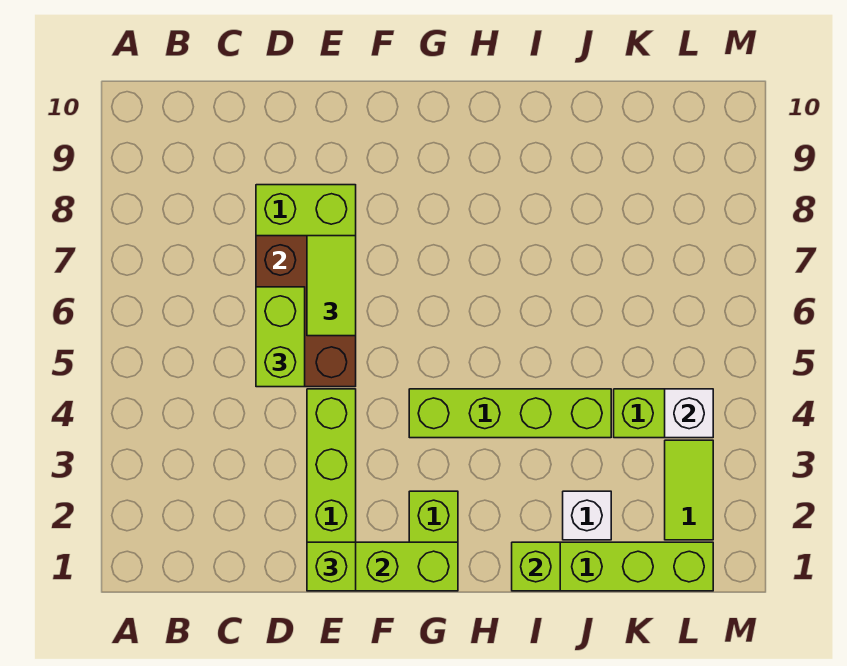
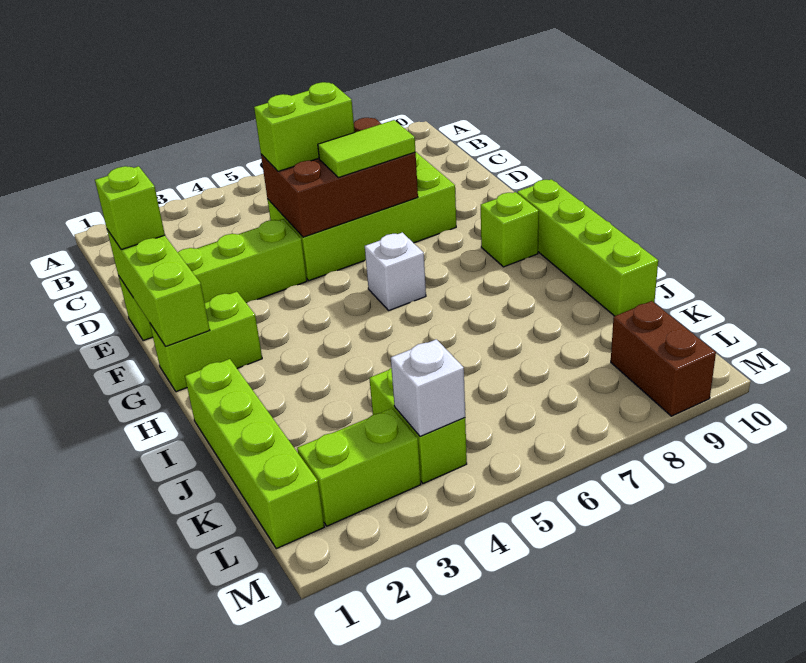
lime brick G4:J4 level 1 -> lime brick G10:J10 level 1
lime brick I1 level 2 -> lime brick G9 level 1
white brick J2 level 1 -> white brick G6 level 1
lime tile L2:L3 level 1 -> lime brick L2:L3 level 1
none -> brown brick L9:M9 level 1

